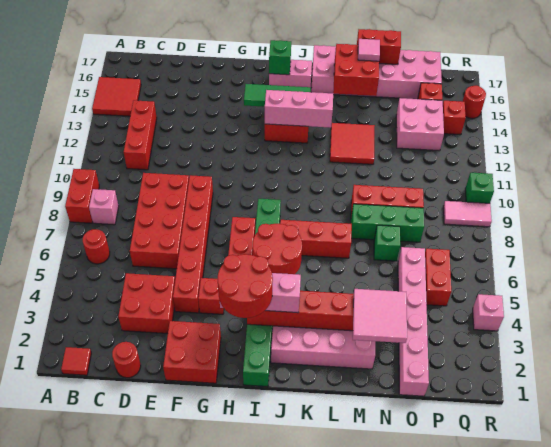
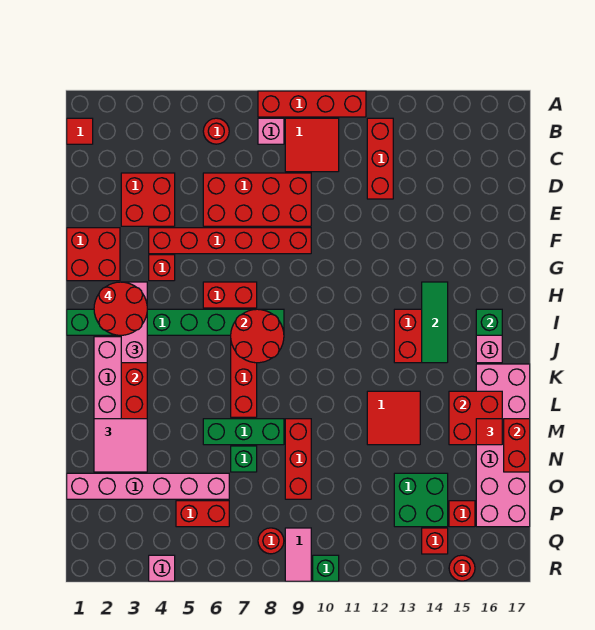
red brick A8:A9 level 1 -> red brick A8:A11 level 1
red tile A14:B15 level 1 -> red tile B9:C10 level 1
red brick C11:C13 level 1 -> red brick B12:D12 level 1
red round brick D1 level 1 -> red round brick Q8 level 1
red round brick I5:J6 level 2 -> red round brick I7:J8 level 2
pink brick I13:K13 level 2 -> none
green brick M8:O8 level 1 -> green brick M6:M8 level 1
pink tile M16 level 3 -> red tile M16 level 3
pink brick O13:P14 level 1 -> green brick O13:P14 level 1

